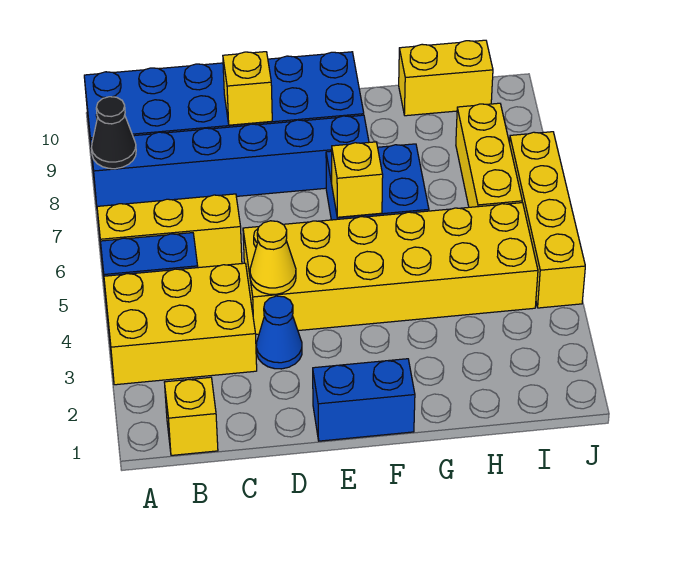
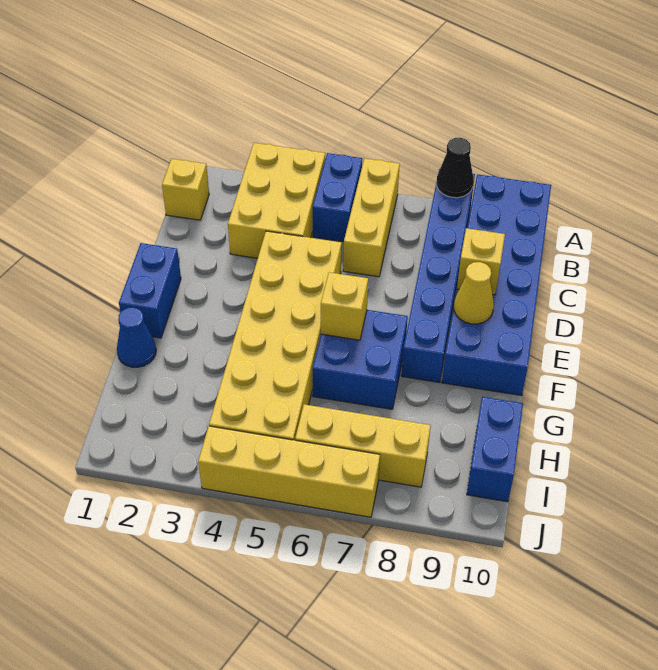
blue cone D3 level 1 -> blue cone G1 level 1
yellow cone D4 level 2 -> yellow cone E9 level 2
yellow brick H10:I10 level 1 -> blue brick H10:I10 level 1

